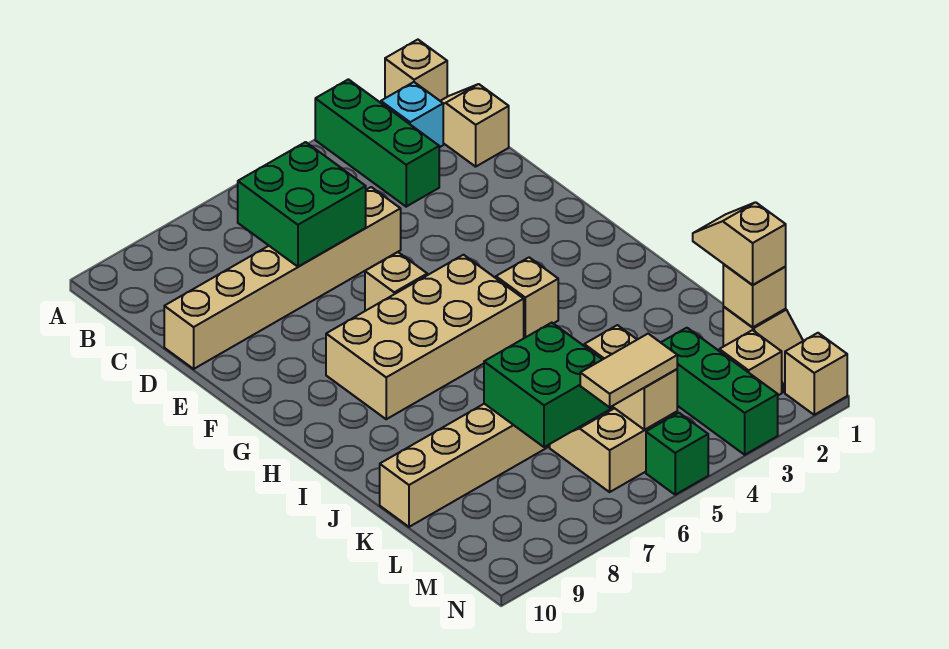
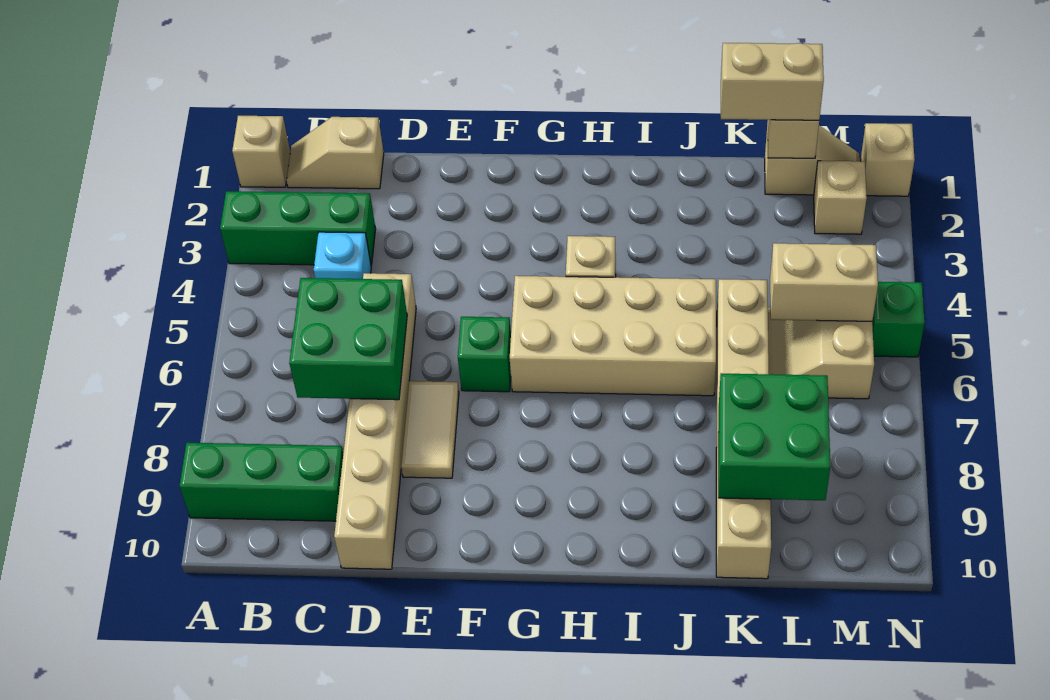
cyan brick B2 level 1 -> cyan brick C4 level 1
tan brick F6 level 1 -> green brick F6 level 1
tan brick G5:H8 level 1 -> tan brick G5:J6 level 1
tan slope K1:L1 level 3 top L -> tan brick K1:L1 level 3
green brick K6:L7 level 2 -> green brick K8:L9 level 2
green brick L3:N3 level 1 -> green brick A9:C9 level 1
tan tile M5:M6 level 3 -> tan tile E7:E8 level 1

